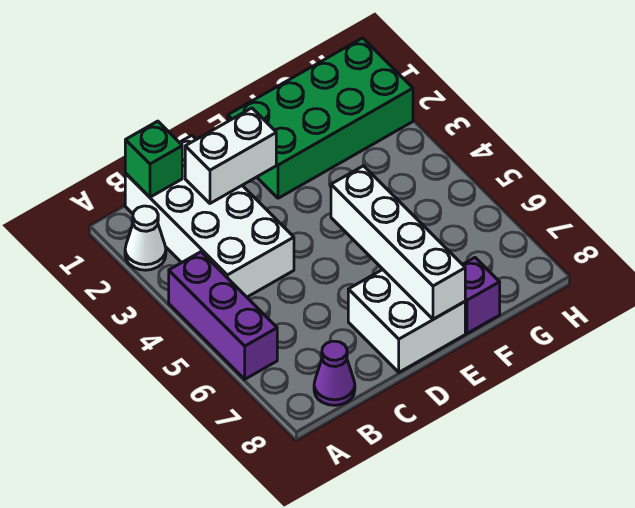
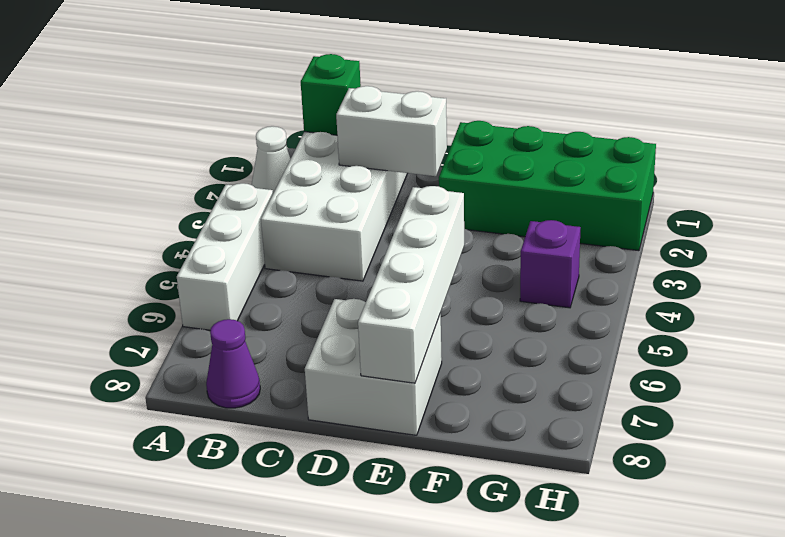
purple brick A4:A6 level 1 -> white brick A4:A6 level 1
purple brick F8 level 1 -> purple brick G4 level 1

